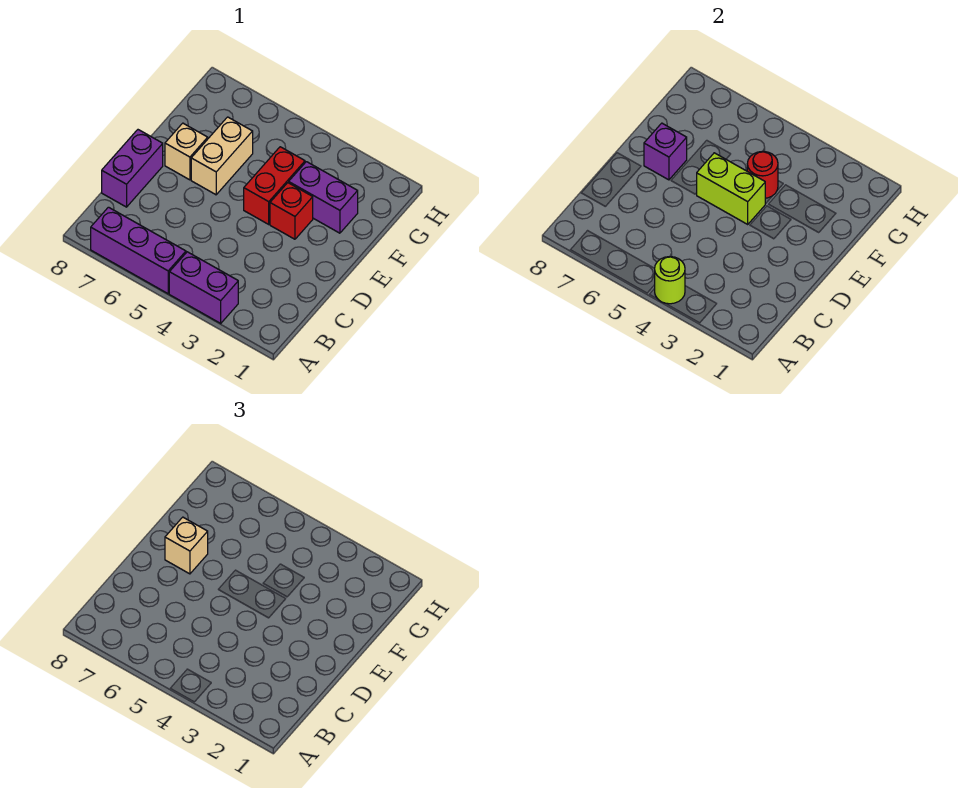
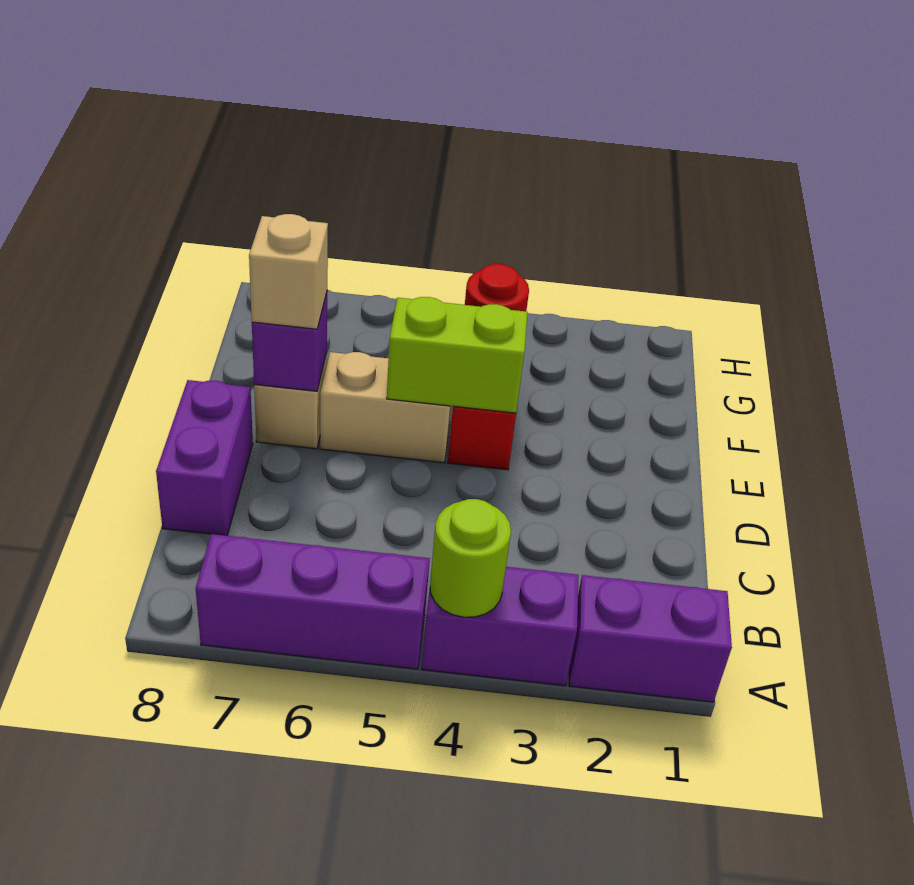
red brick E3 level 1 -> none
tan brick E6:F6 level 1 -> tan brick E5:E6 level 1
purple brick F2:F3 level 1 -> purple brick A1:A2 level 1

